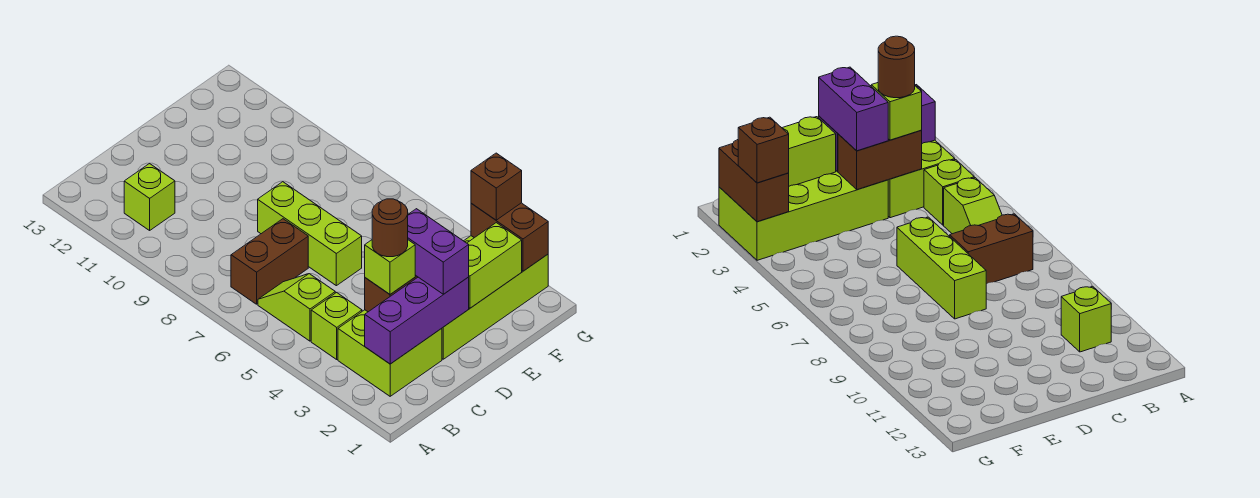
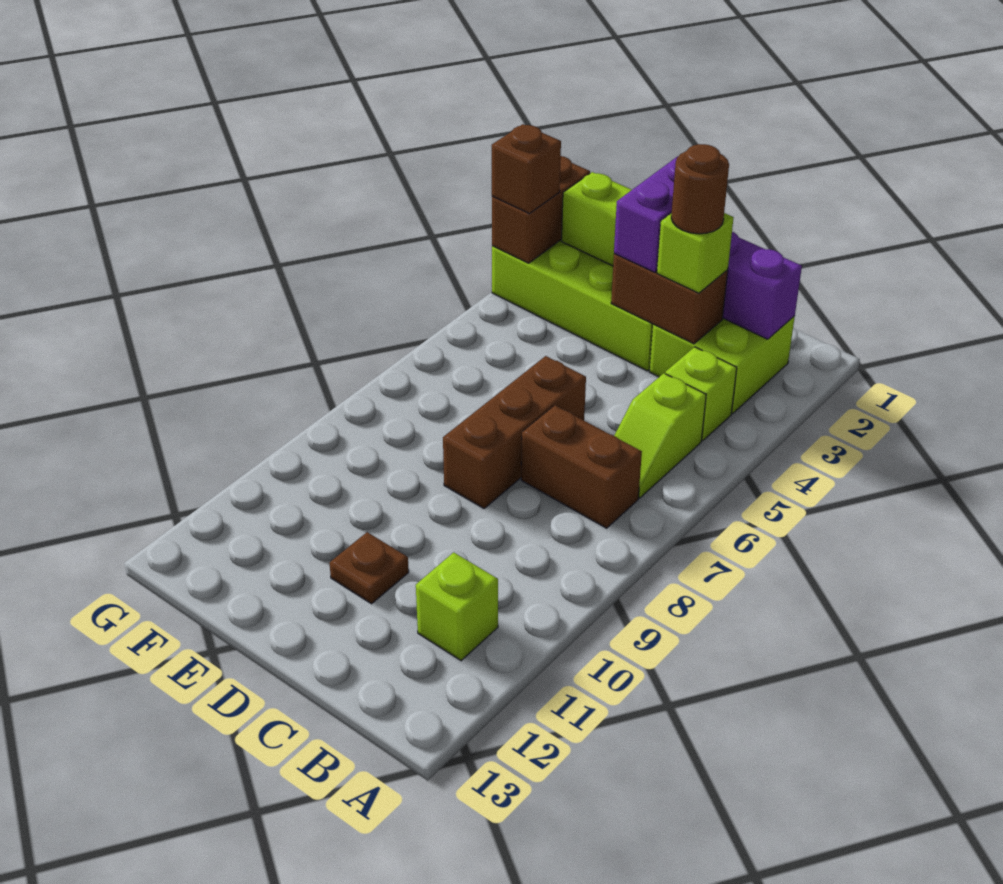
lime brick D6:D8 level 1 -> brown brick D6:D8 level 1
none -> brown plate D11 level 1

